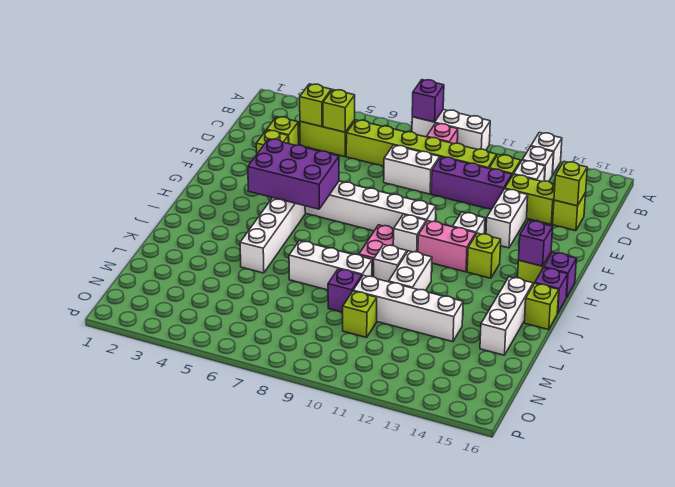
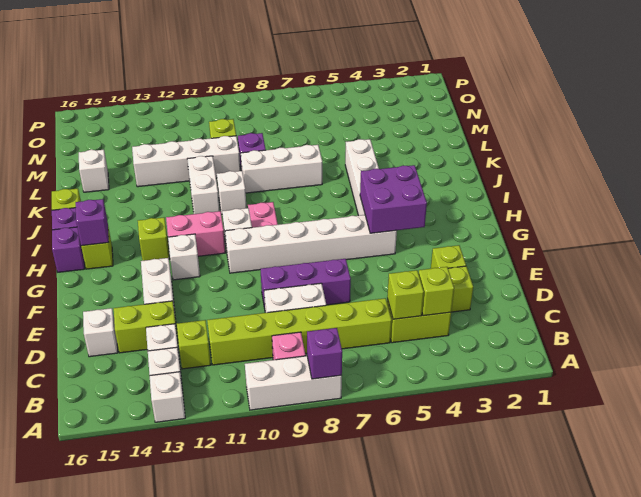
purple brick D10:D12 level 1 -> purple brick E7:E9 level 1
lime brick D15 level 1 -> white brick D15 level 1
lime brick D15 level 2 -> none
purple brick G4:H6 level 2 -> purple brick G4:H5 level 2
white brick J15:L15 level 1 -> white brick L15 level 1

